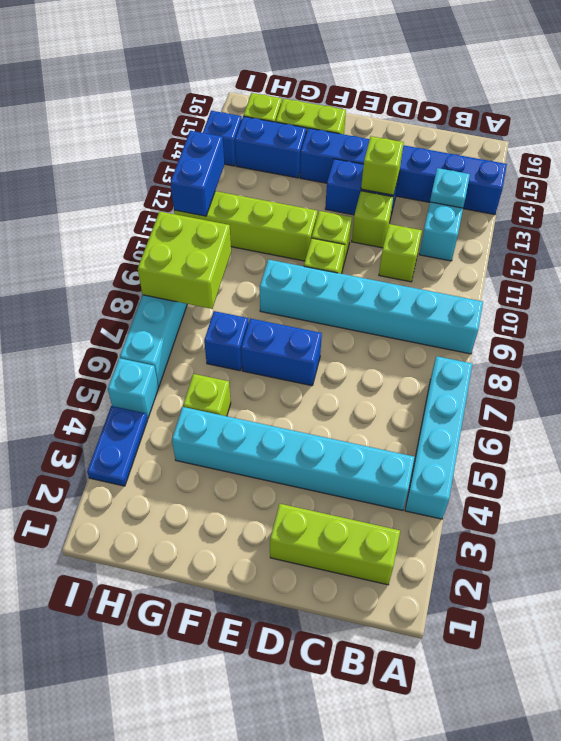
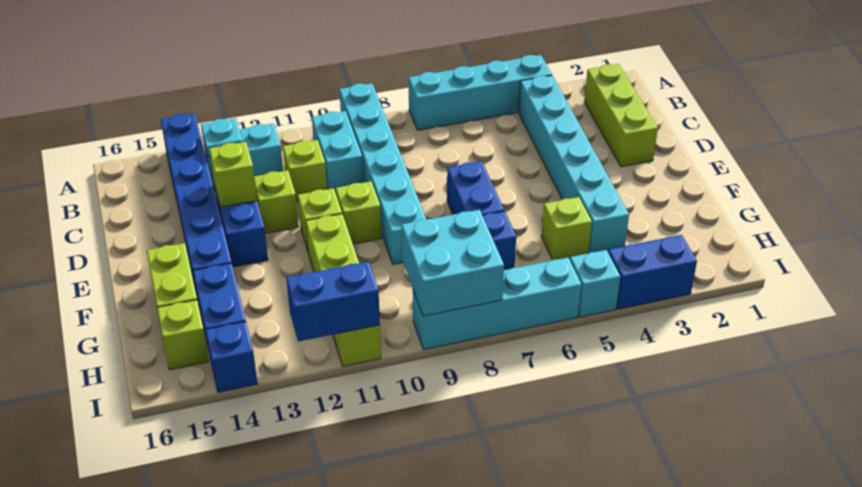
none -> cyan brick B10:C10 level 1
lime brick H8:I9 level 2 -> cyan brick H8:I9 level 2
blue plate I3:I4 level 1 -> blue brick I3:I4 level 1

